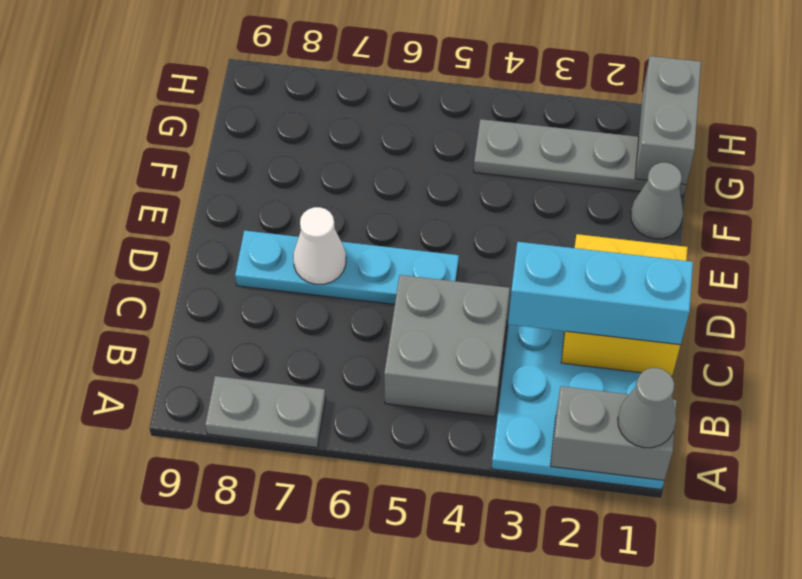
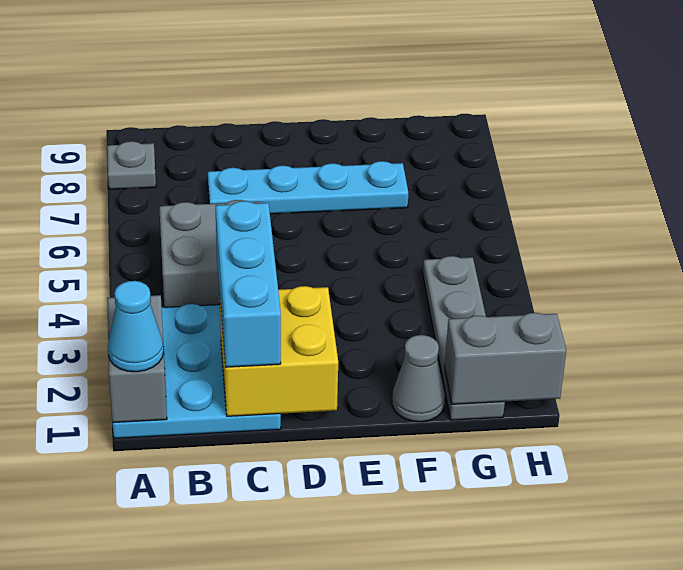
grey cone A1 level 3 -> cyan cone A1 level 3
grey plate A7:A8 level 1 -> grey plate A8 level 1
cyan plate D5:D8 level 1 -> cyan plate C7:F7 level 1
white cone D7 level 2 -> none

